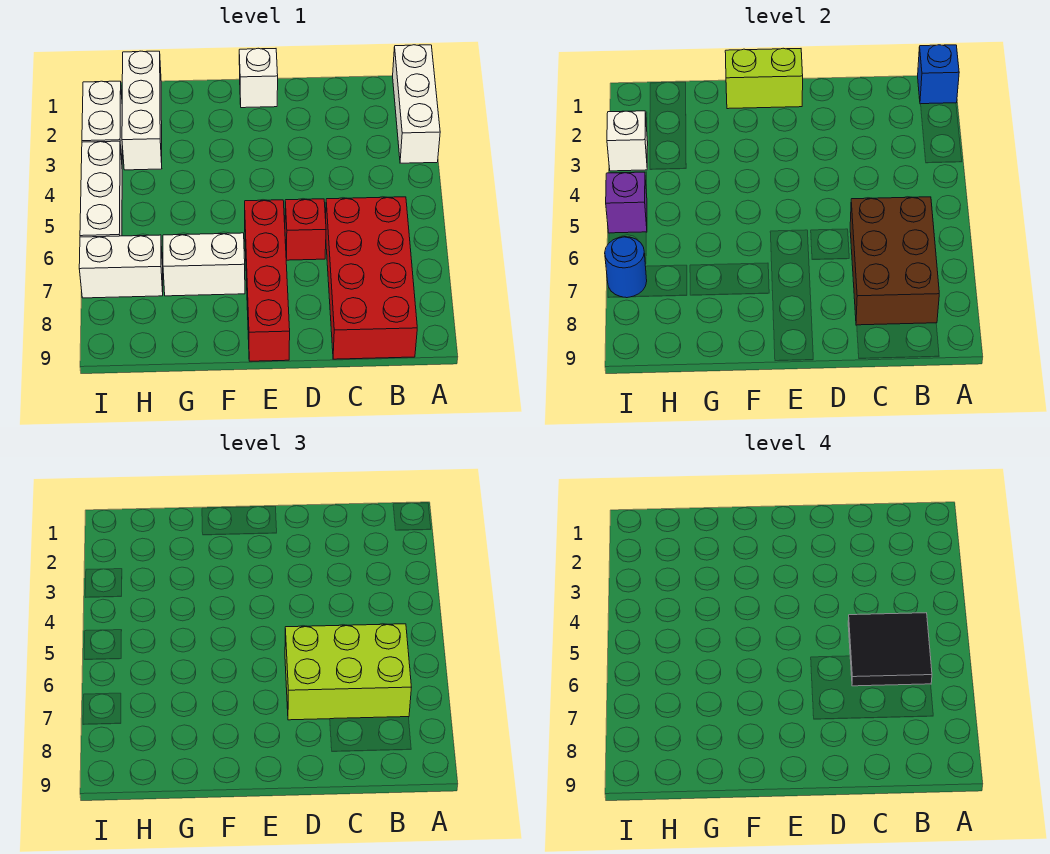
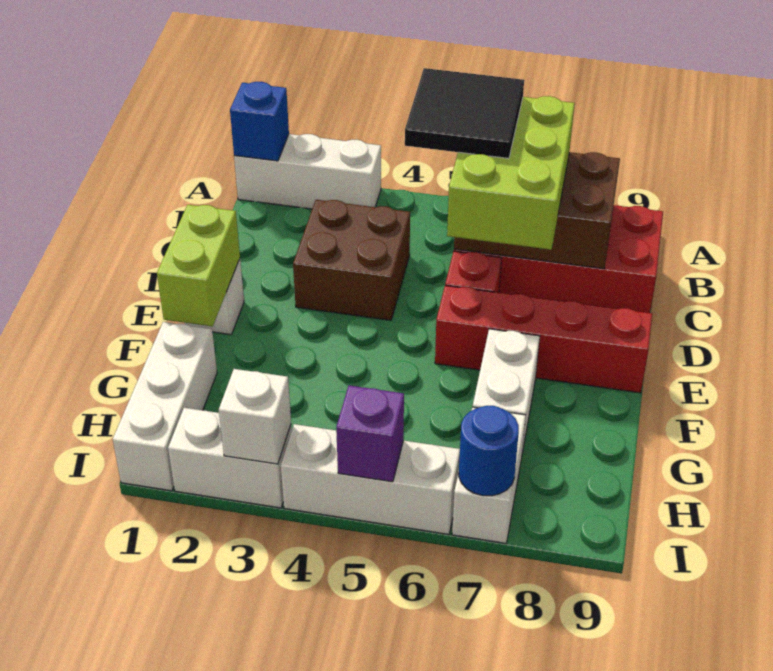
none -> brown brick C3:D4 level 1
white brick H1:H3 level 1 -> white brick G1:I1 level 1

